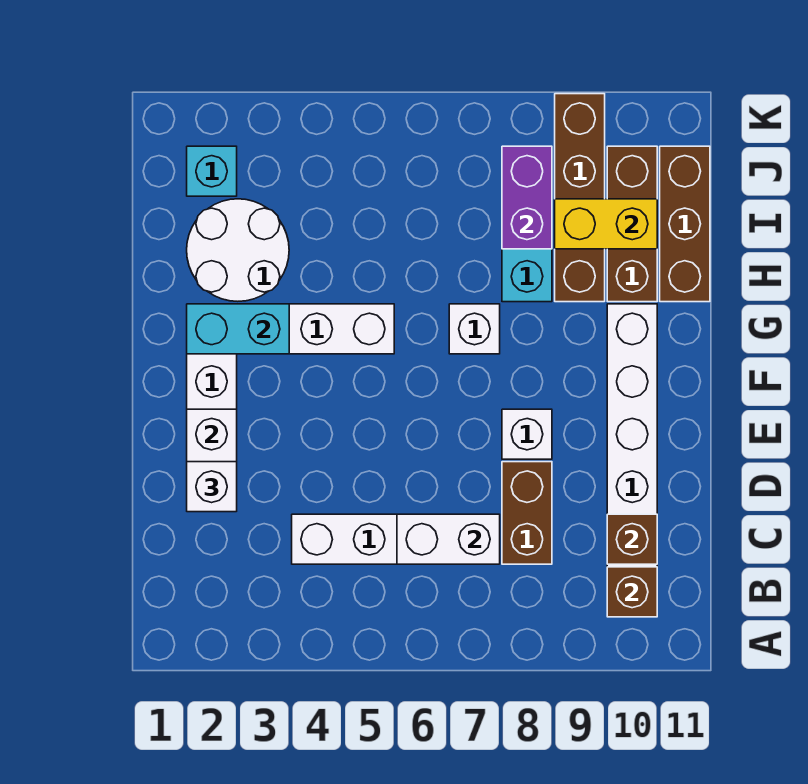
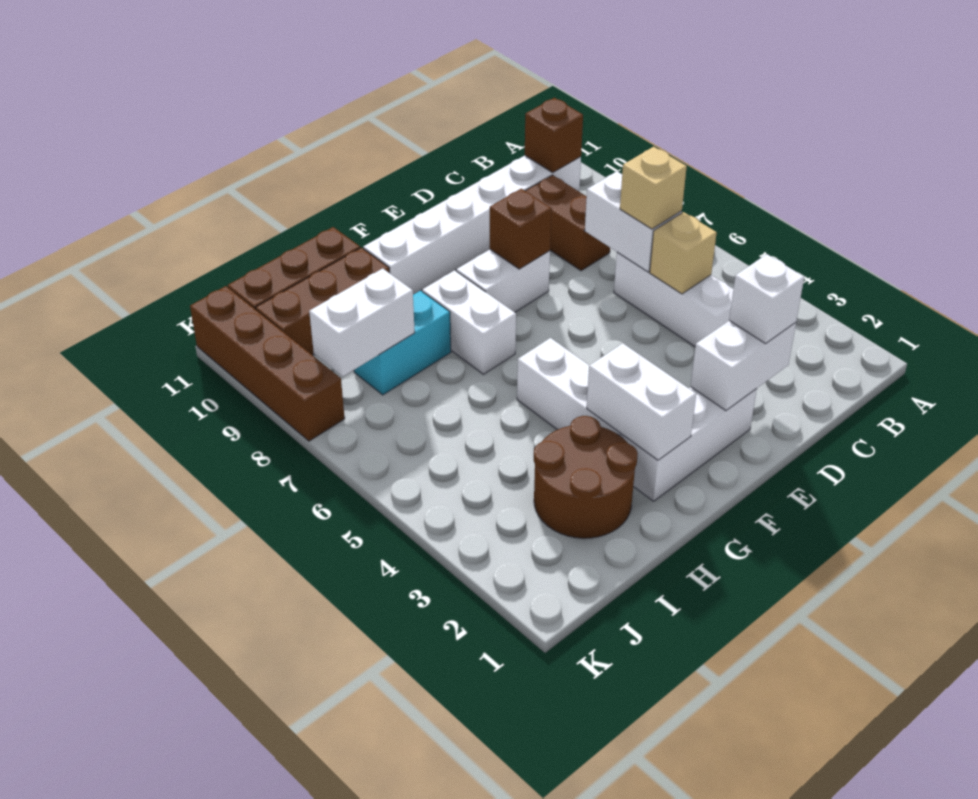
none -> tan brick C5 level 2
none -> tan brick C6 level 3
brown brick C8:D8 level 1 -> brown brick C8:C9 level 1
brown brick C10 level 2 -> brown brick E8 level 2
white brick E8 level 1 -> white brick E8:F8 level 1
cyan brick G2:G3 level 2 -> white brick G2:G3 level 2
white brick G7 level 1 -> white brick G7:G8 level 1
white round brick H2:I3 level 1 -> brown round brick H2:I3 level 1
brown brick H9:K9 level 1 -> brown brick K8:K11 level 1
purple brick I8:J8 level 2 -> white brick I8:J8 level 2
yellow brick I9:I10 level 2 -> none
cyan brick J2 level 1 -> none

